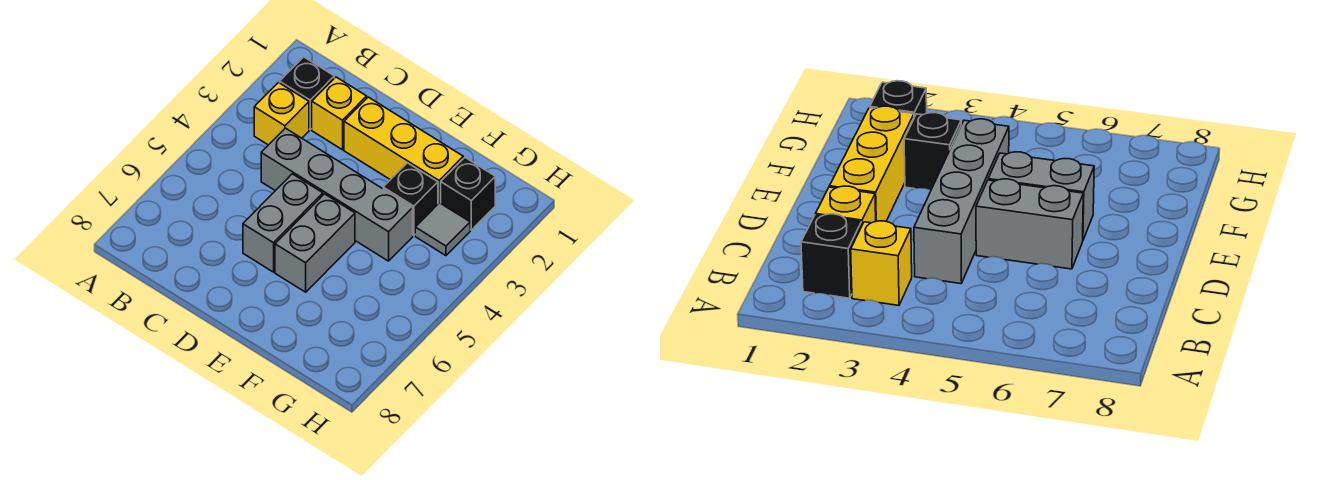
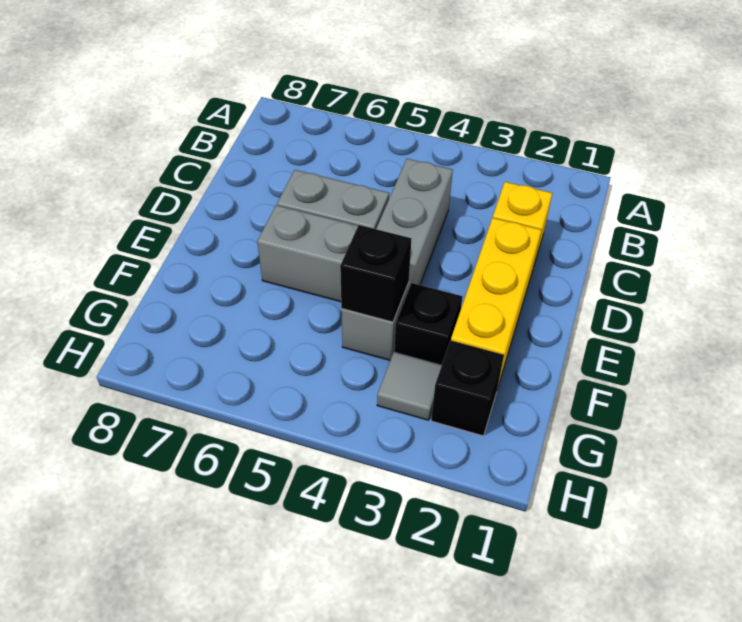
black brick B2 level 1 -> black brick F4 level 2
yellow brick B3 level 1 -> none

